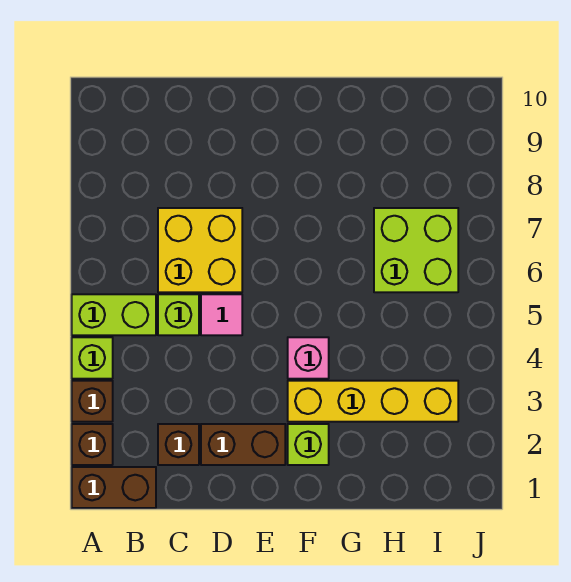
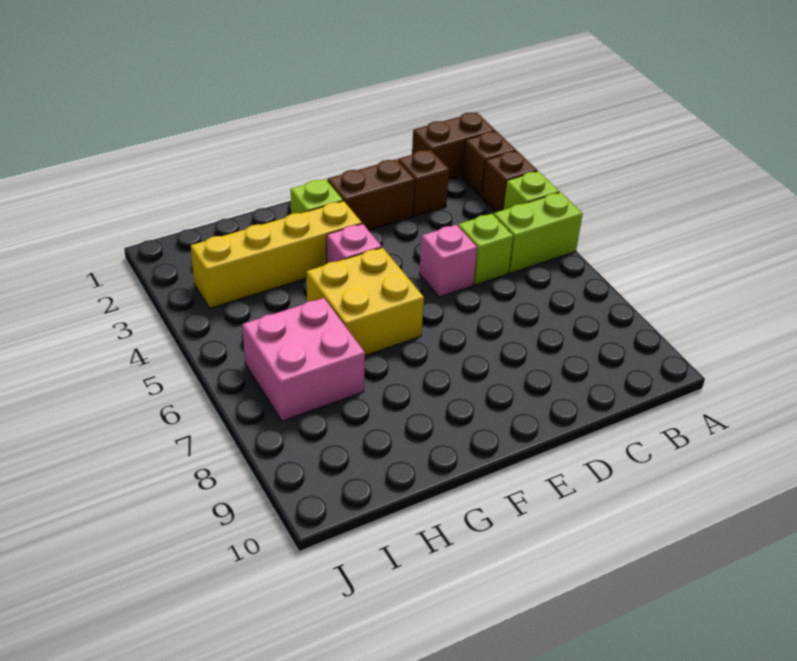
yellow brick C6:D7 level 1 -> yellow brick F5:G6 level 1
pink tile D5 level 1 -> pink brick D5 level 1
lime brick H6:I7 level 1 -> pink brick H6:I7 level 1

